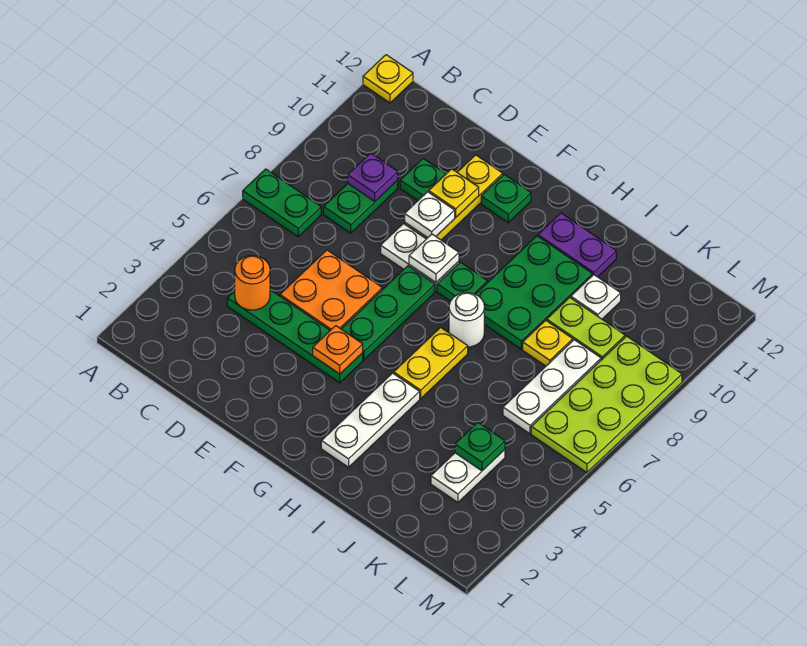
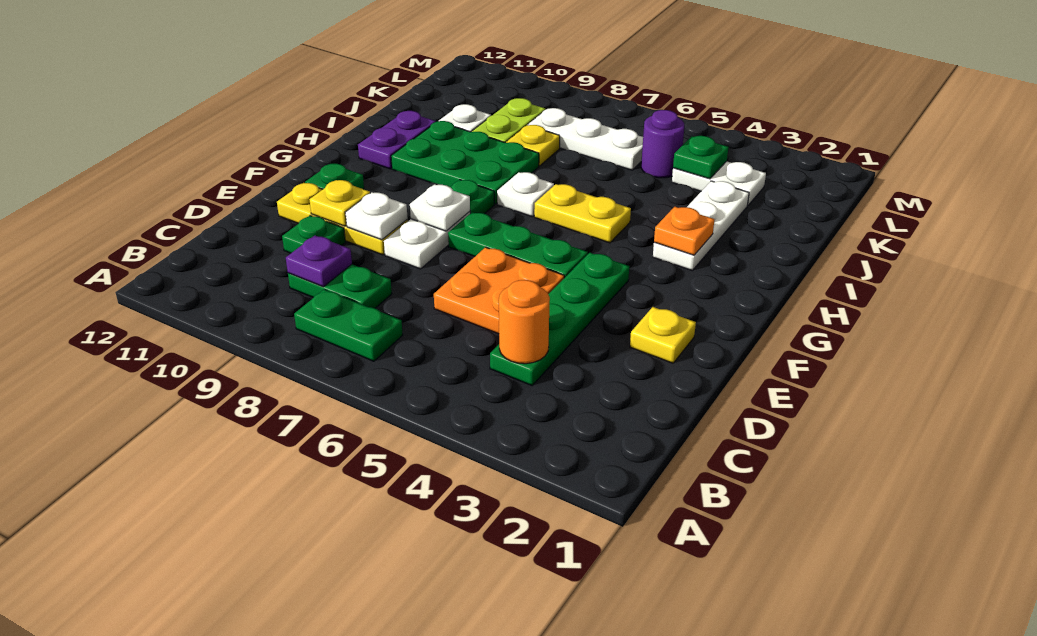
green plate A7:B7 level 1 -> green plate B7:B8 level 1
yellow plate A12 level 1 -> yellow plate E2 level 1
orange plate F4 level 2 -> orange plate H3 level 2
white plate H2:H4 level 1 -> white plate H3:J3 level 1
white round brick H7 level 1 -> white plate H7 level 1
none -> purple round brick K5 level 1
lime plate L6:M9 level 1 -> none

